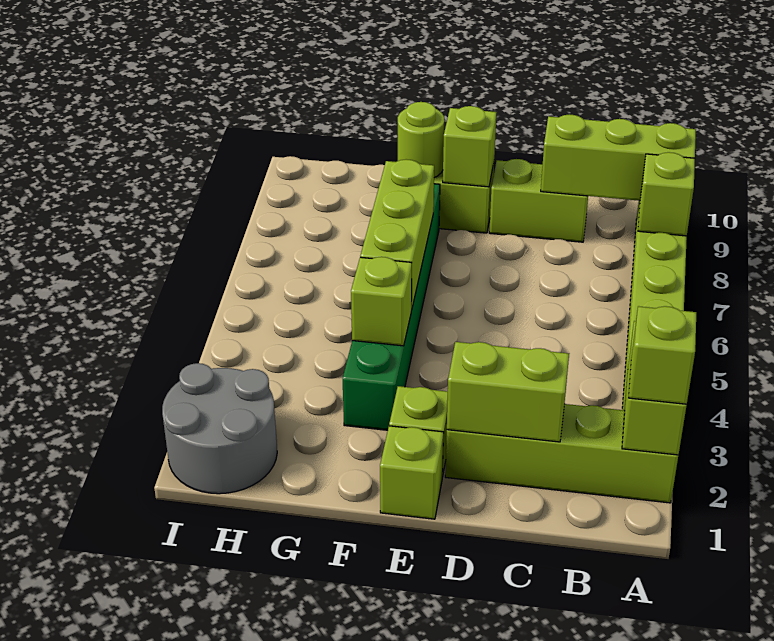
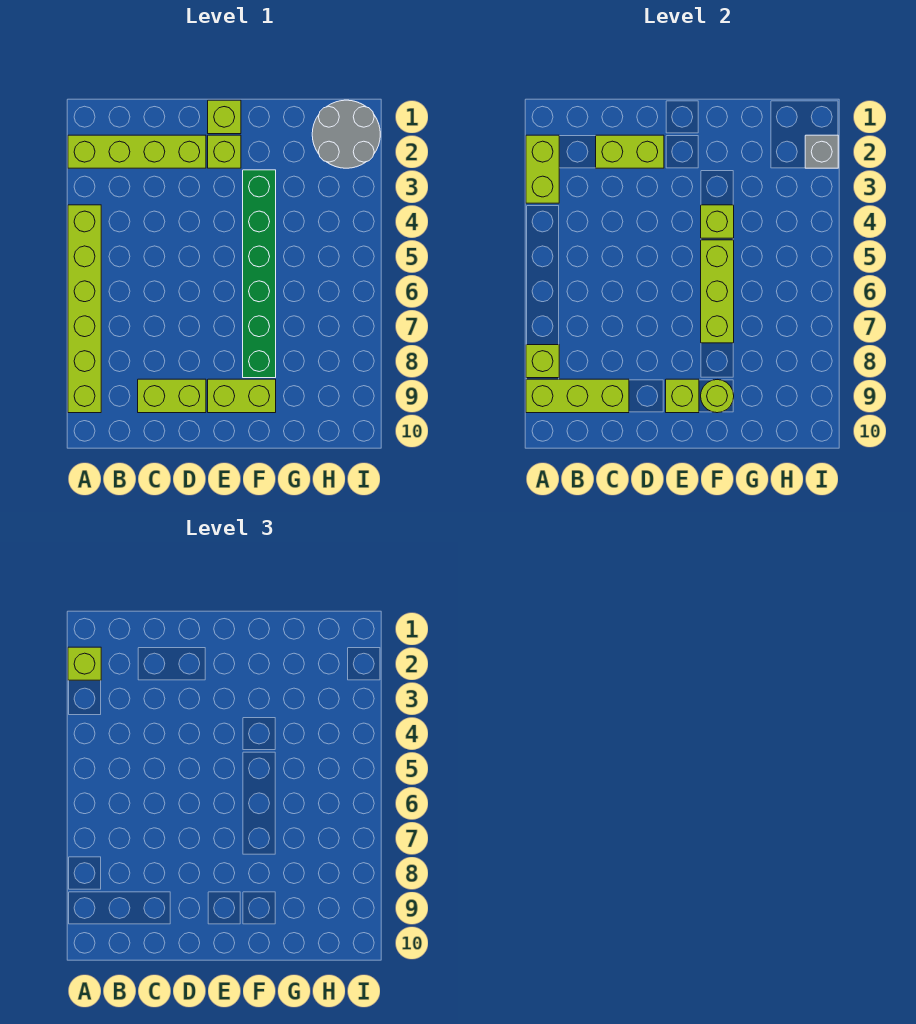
none -> grey brick I2 level 2

